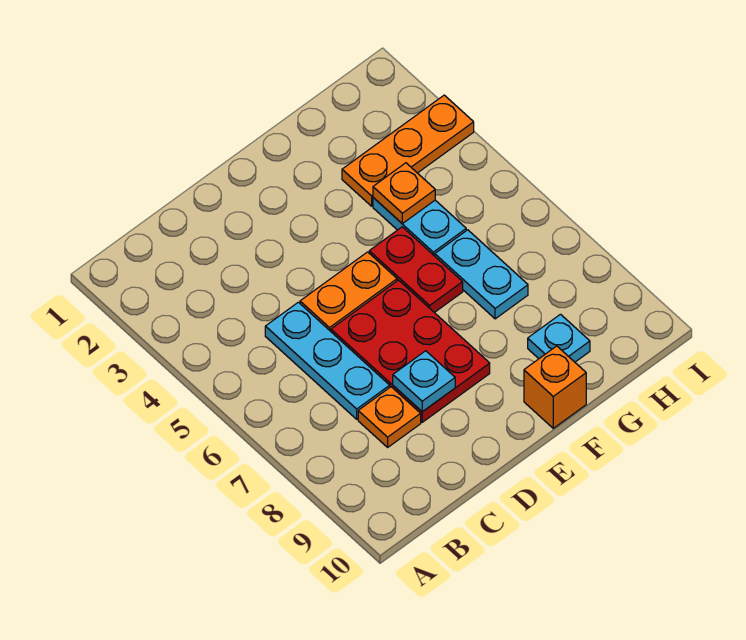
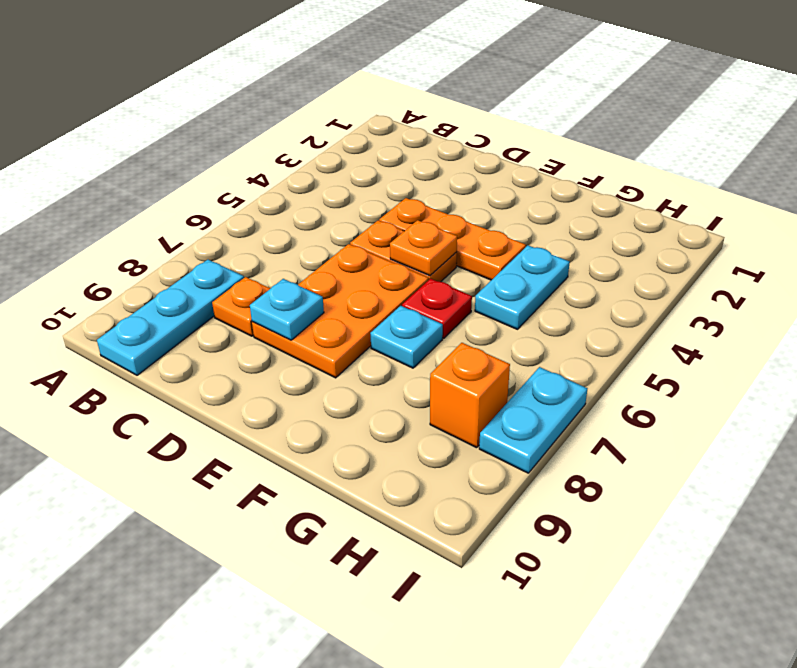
cyan plate C5:C7 level 1 -> cyan plate B8:B10 level 1
red plate D6:E8 level 1 -> orange plate D6:E8 level 1
red plate F5:F6 level 1 -> red plate F6 level 1
orange brick F10 level 1 -> orange brick H8 level 1
orange plate G3:I3 level 1 -> orange plate D4:F4 level 1
orange plate G4 level 2 -> orange plate E5 level 2
cyan plate G6:G7 level 1 -> cyan plate I7:I8 level 1
cyan plate G9 level 1 -> cyan plate F7 level 1

